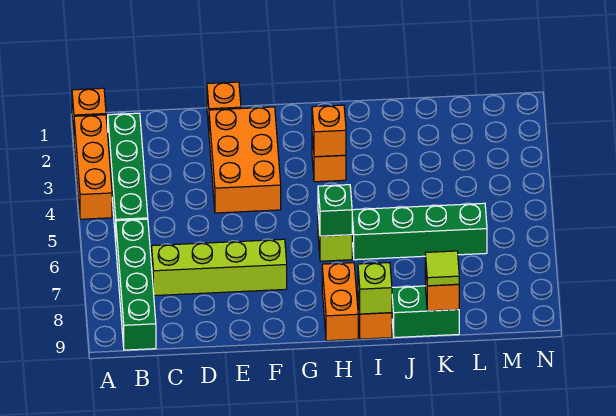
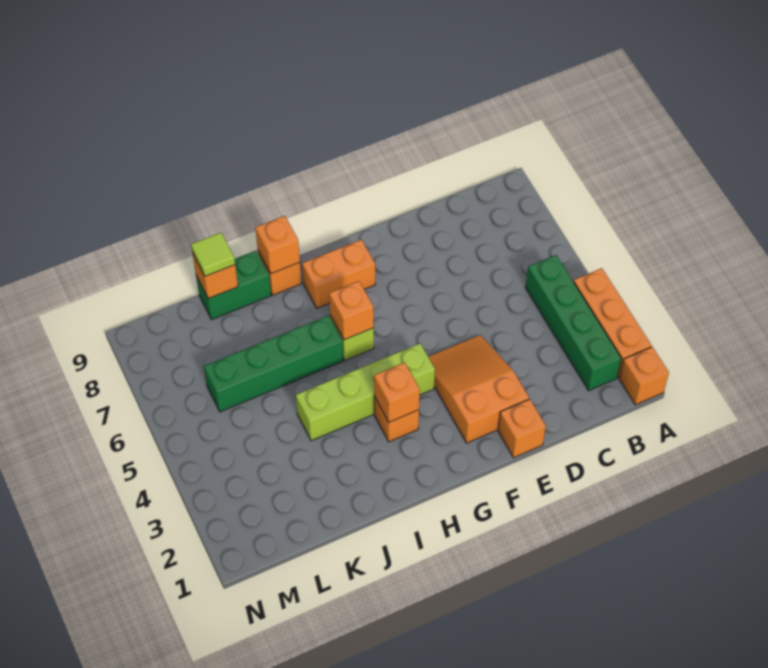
green brick B6:B9 level 1 -> none
lime brick C7:F7 level 1 -> lime brick G4:J4 level 1
orange brick E2:F4 level 1 -> orange slope E2:F4 level 1 top 2
green brick H6 level 2 -> orange brick H6 level 2
orange brick H8:H9 level 1 -> orange brick G8:H8 level 1
lime brick I9 level 2 -> orange brick I9 level 2

